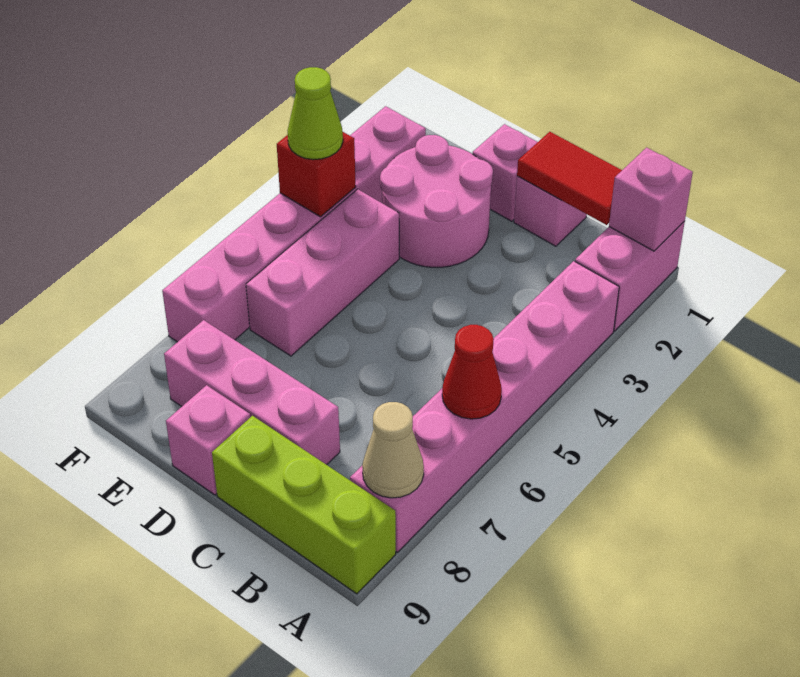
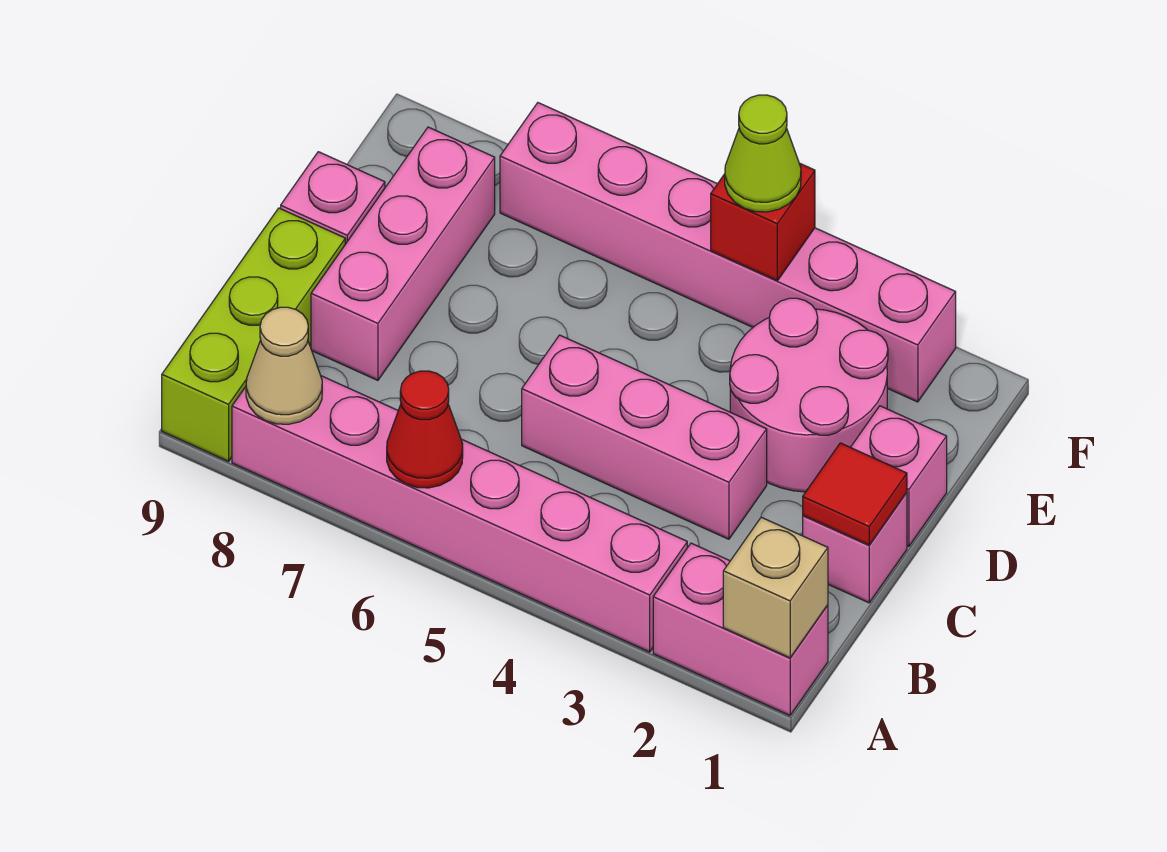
pink brick A1 level 2 -> tan brick A1 level 2
red tile B1:C1 level 2 -> red tile C1 level 2
pink brick E4:E6 level 1 -> pink brick C3:C5 level 1

